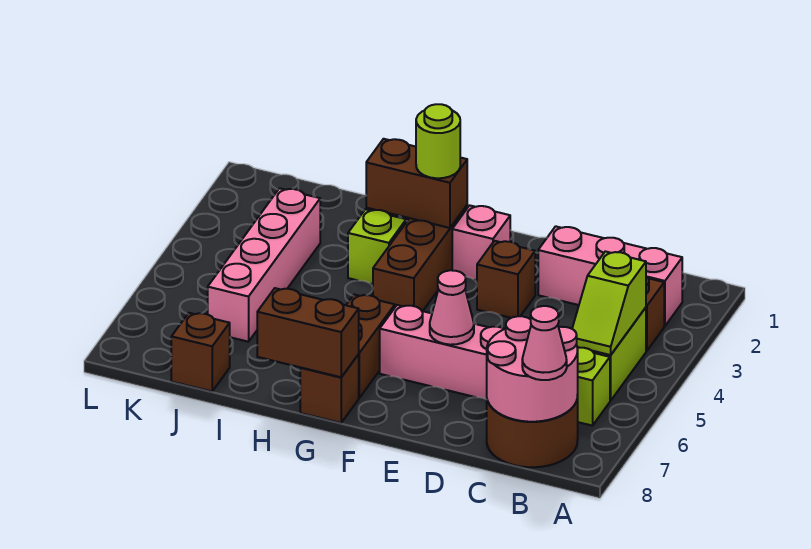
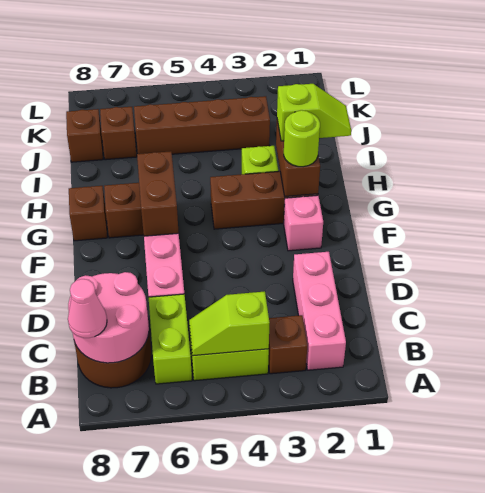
brown brick E3 level 1 -> brown brick J7 level 1
pink cone E6 level 2 -> none
brown brick G8:H8 level 2 -> brown brick F6:G6 level 2
none -> lime slope H1:H2 level 3 top 2
pink brick J3:J6 level 1 -> brown brick J3:J6 level 1

